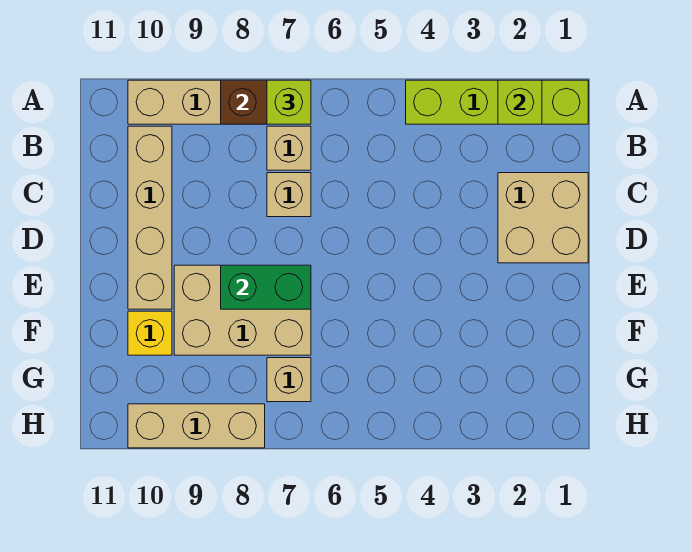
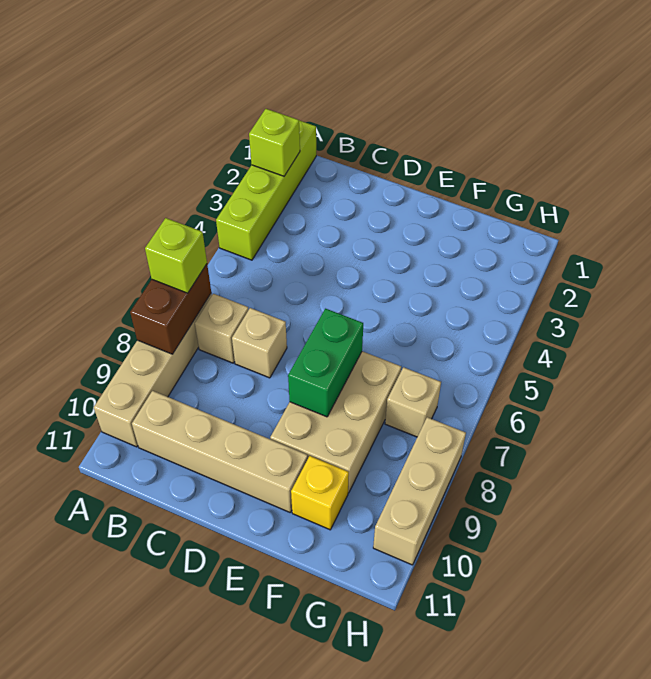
tan brick C1:D2 level 1 -> none

